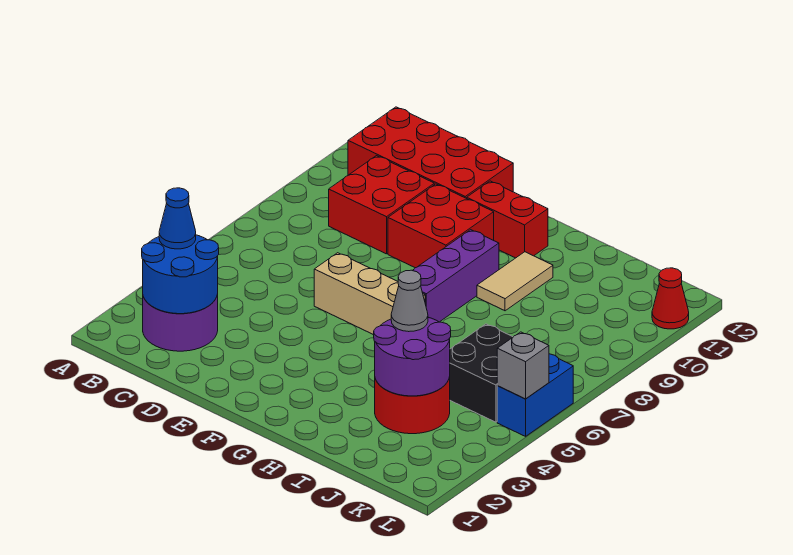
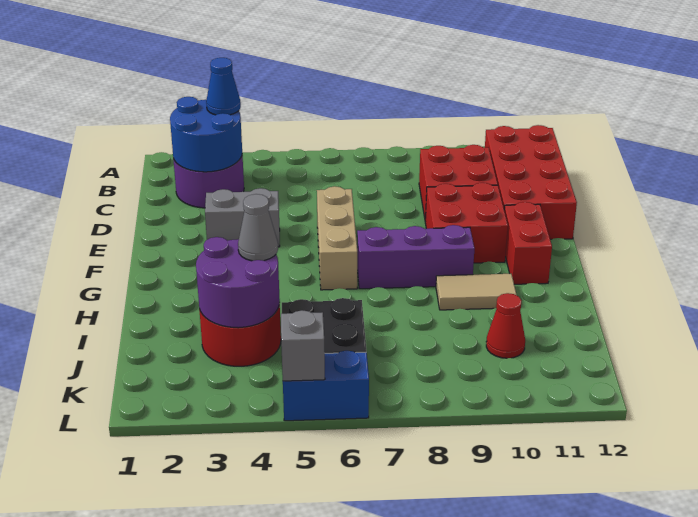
none -> grey brick E3:E4 level 1
red cone L11 level 1 -> red cone J10 level 1

